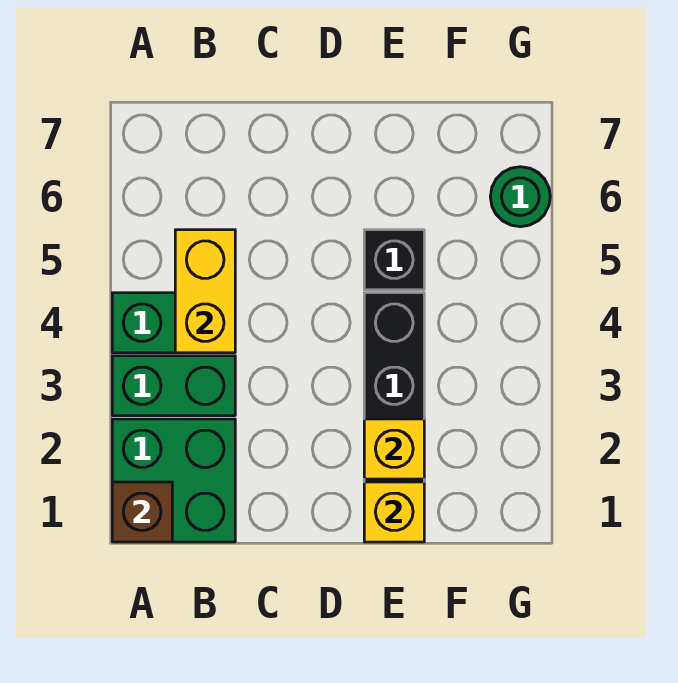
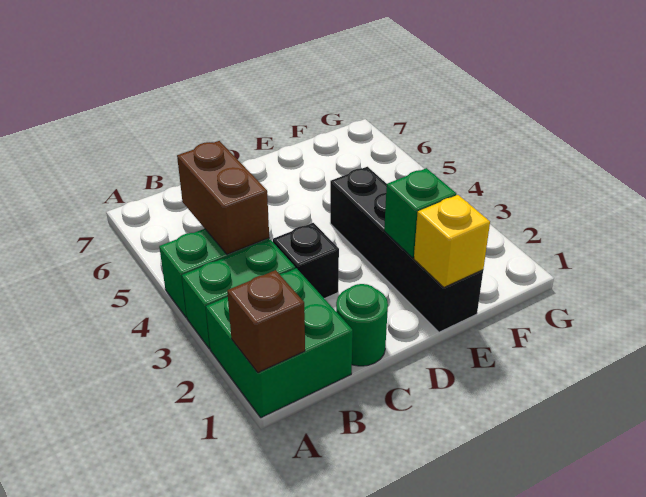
yellow brick B4:B5 level 2 -> brown brick B4:B5 level 2
yellow brick E2 level 2 -> green brick E2 level 2
black brick E5 level 1 -> black brick C3 level 1
green round brick G6 level 1 -> green round brick C1 level 1

